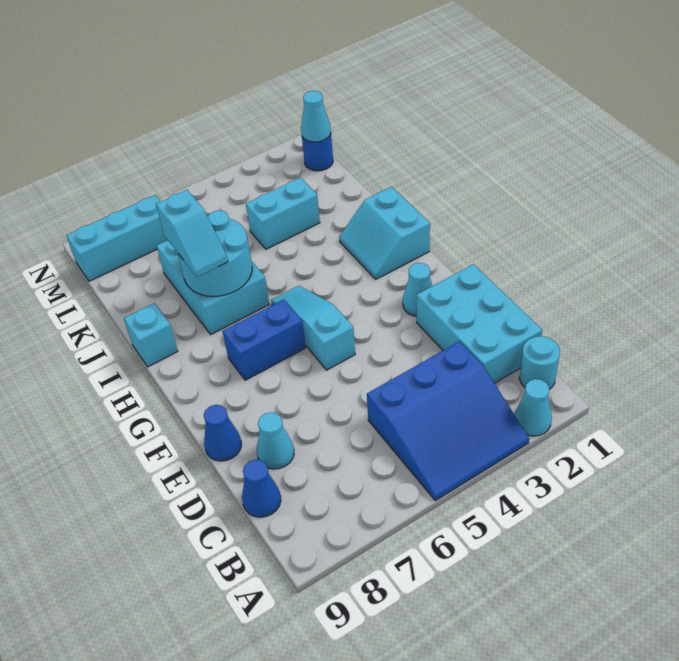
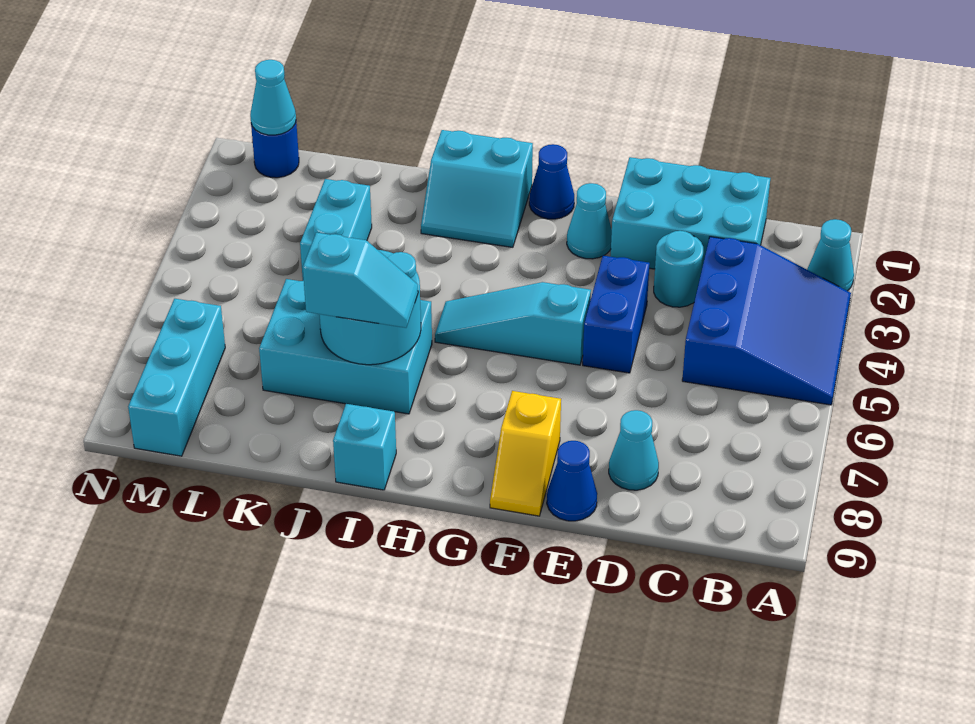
cyan round brick B1 level 1 -> cyan round brick D3 level 1
blue cone C9 level 1 -> blue cone G1 level 1
none -> yellow slope F8:F9 level 1 top 8
blue brick G6:G7 level 1 -> blue brick E4:E5 level 1

